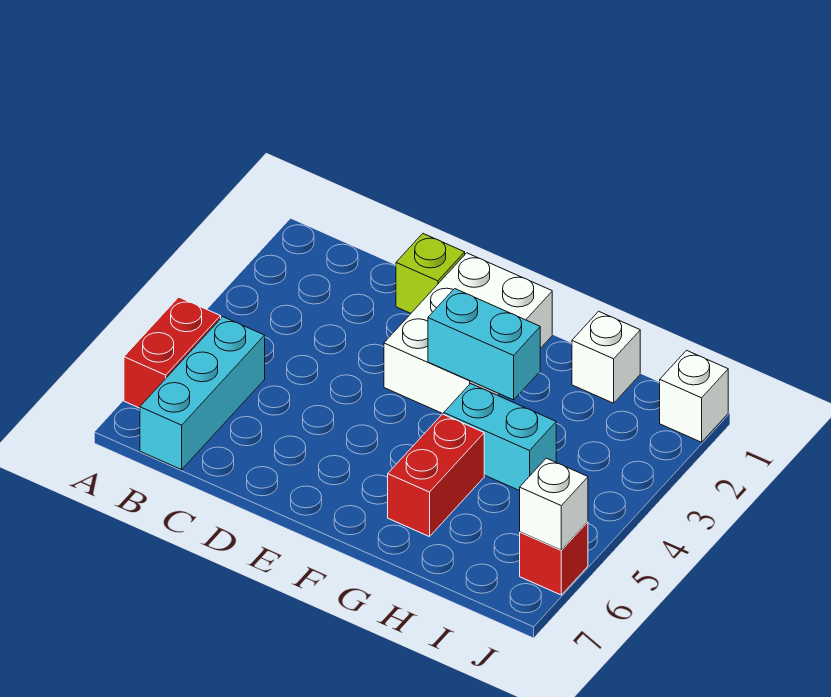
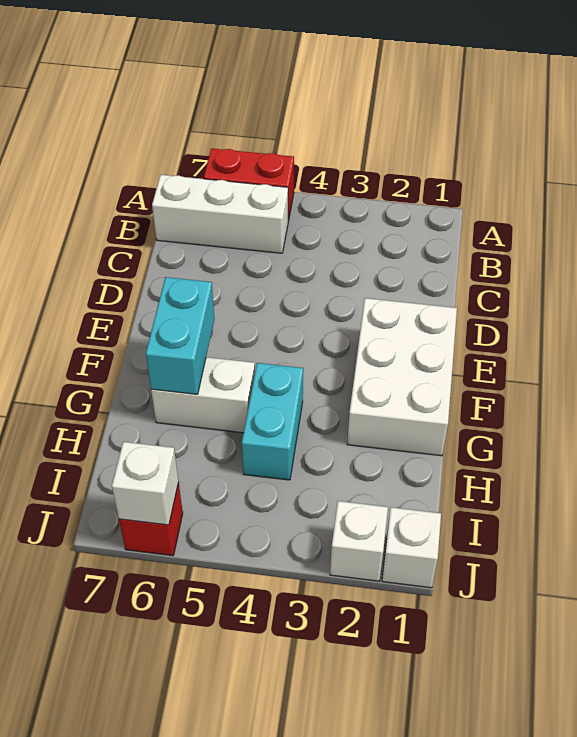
cyan brick B5:B7 level 1 -> white brick B5:B7 level 1
lime brick D1 level 1 -> none
white brick E1:F3 level 1 -> white brick E1:G2 level 1
cyan brick F3:G3 level 2 -> cyan brick F6:G6 level 2
red brick G5:G6 level 1 -> white brick G5:G6 level 1
white brick H1 level 1 -> white brick J2 level 1

